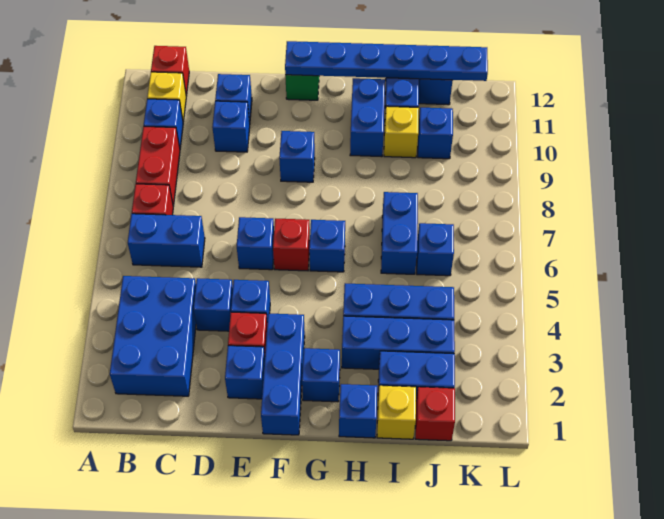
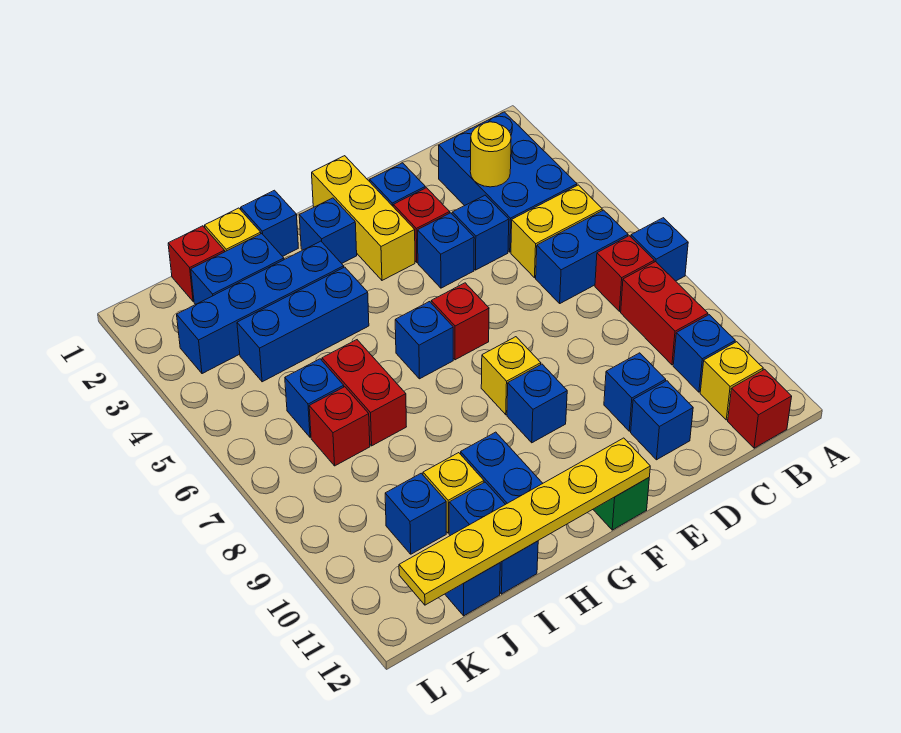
none -> yellow brick B5:C5 level 1
none -> yellow round brick C3 level 2
blue brick E6 level 1 -> blue brick A7 level 1
blue brick F1:F3 level 1 -> yellow brick F1:F3 level 1
none -> yellow brick F8 level 1
blue plate F12:K12 level 2 -> yellow plate F12:K12 level 2
blue brick H3:J3 level 1 -> blue brick H3:K3 level 1
blue brick I6:I7 level 1 -> red brick I6:I7 level 1
none -> red brick J7 level 1

